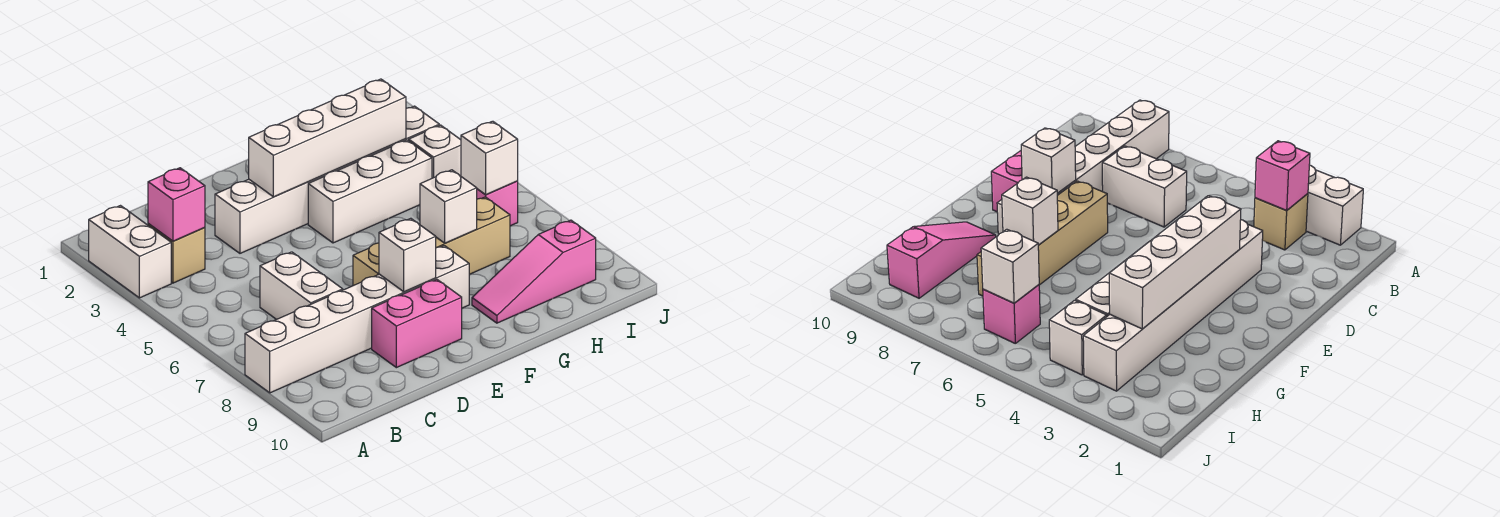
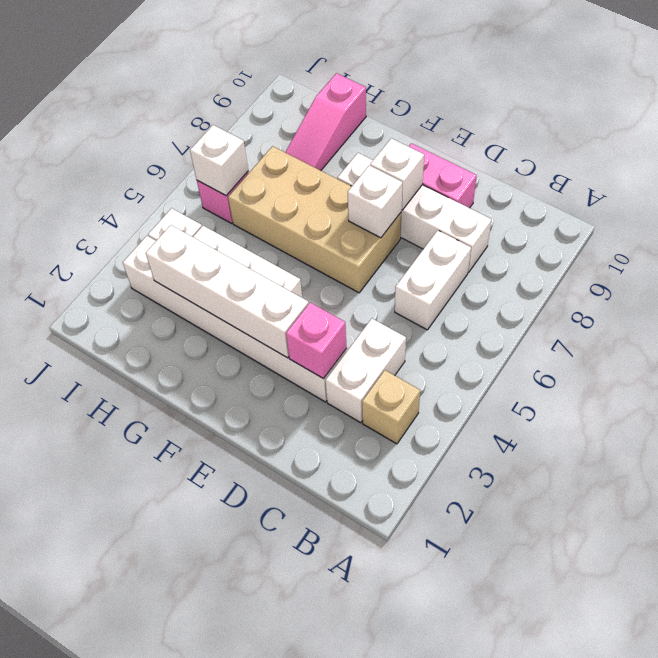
white brick A2:A3 level 1 -> white brick C3:C4 level 1
white brick A8:F8 level 1 -> white brick C8:F8 level 1
pink brick B3 level 2 -> pink brick D3 level 2
tan brick E7:H7 level 1 -> tan brick E6:H7 level 1
white brick G7 level 2 -> white brick E7 level 2
pink slope G9:I9 level 1 top I -> pink slope H8:H10 level 1 top 10

